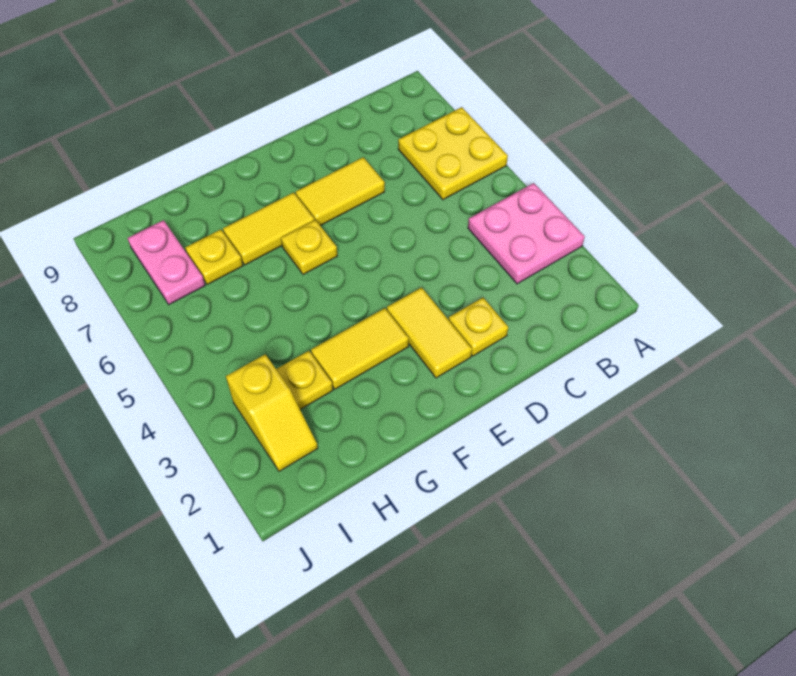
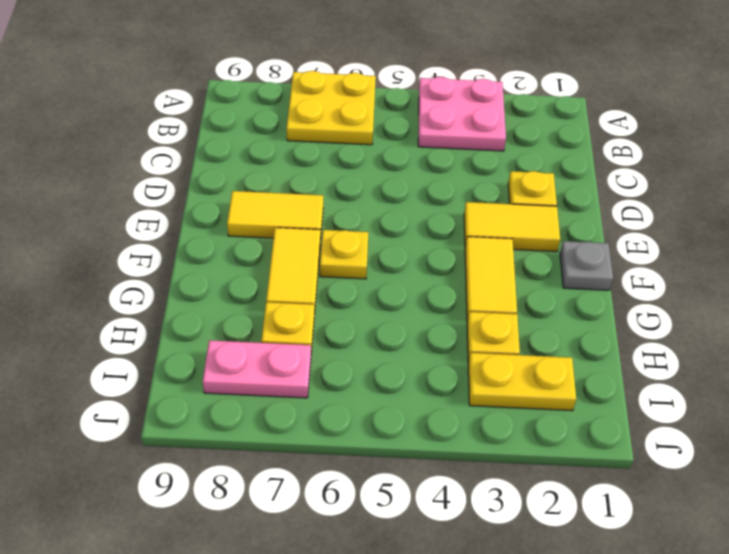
yellow tile D7:E7 level 1 -> yellow tile E7:E8 level 1
none -> grey plate F1 level 1
yellow slope I2:I3 level 1 top 3 -> yellow plate I2:I3 level 1

